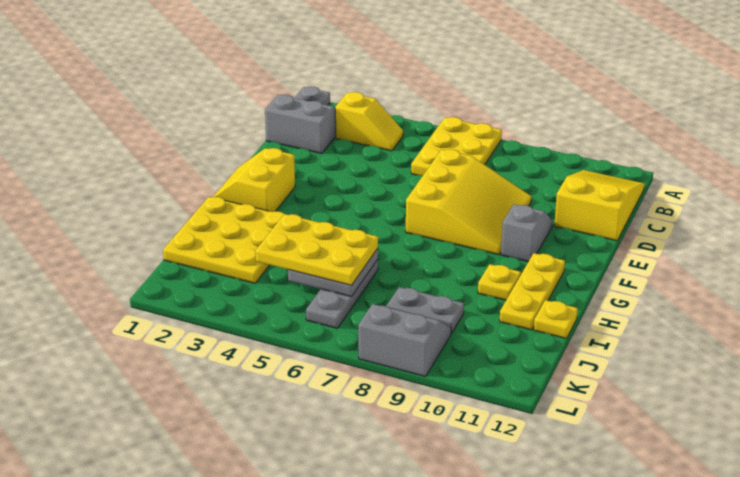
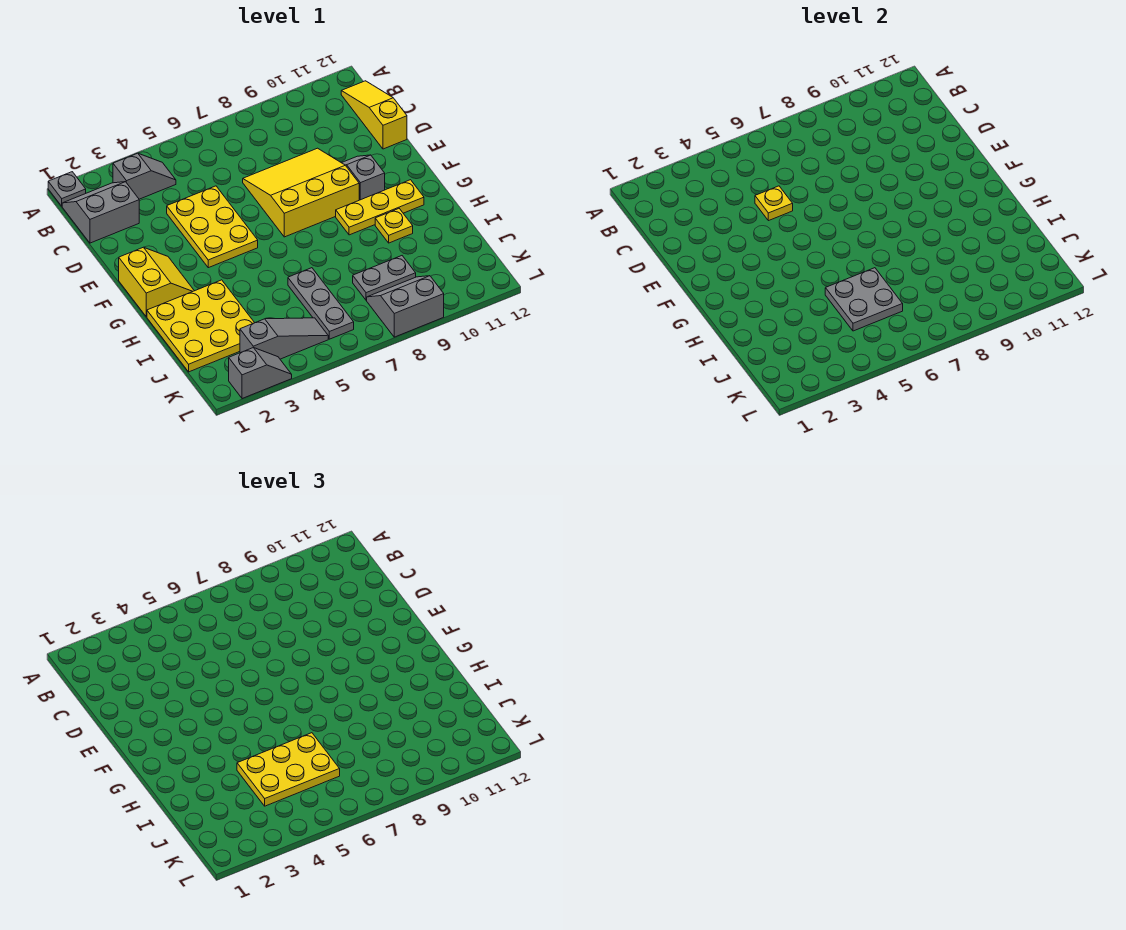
yellow plate A6:C7 level 1 -> yellow plate D4:F5 level 1
yellow slope B3:B4 level 1 top 3 -> grey slope B3:B4 level 1 top 3
yellow slope B11:D12 level 1 top D -> yellow slope B12:D12 level 1 top D
yellow slope D7:F9 level 1 top 7 -> yellow slope D7:F9 level 1 top F
yellow slope F1:G2 level 1 top 2 -> yellow slope F1:G2 level 1 top 1
yellow plate G11:I11 level 1 -> yellow plate G9:G11 level 1
yellow plate I12 level 1 -> yellow plate D5 level 2
none -> grey slope K3:K5 level 1 top 3
none -> grey slope L2:L3 level 1 top 2

